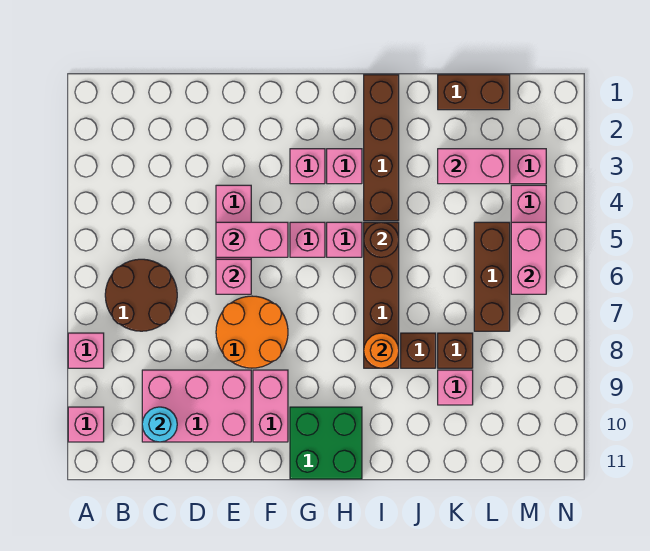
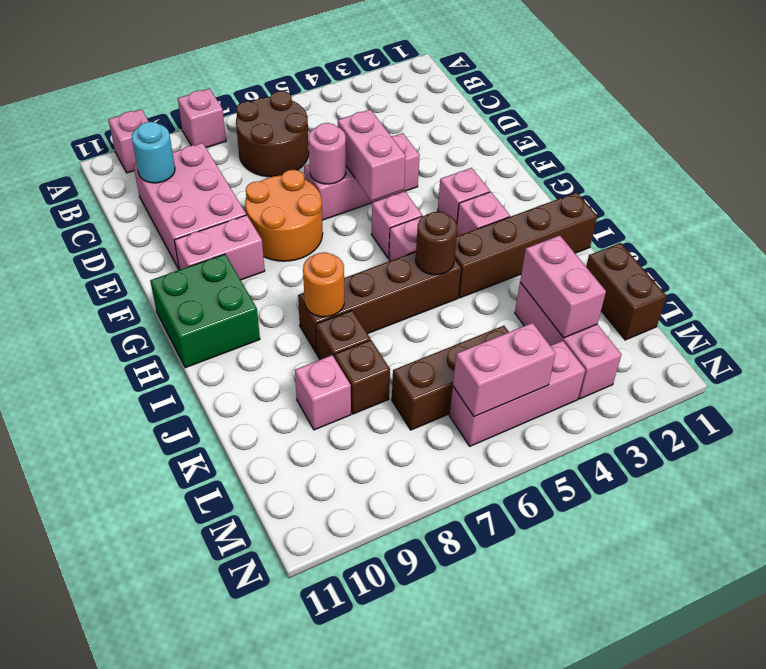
pink brick E6 level 2 -> pink round brick E6 level 2

